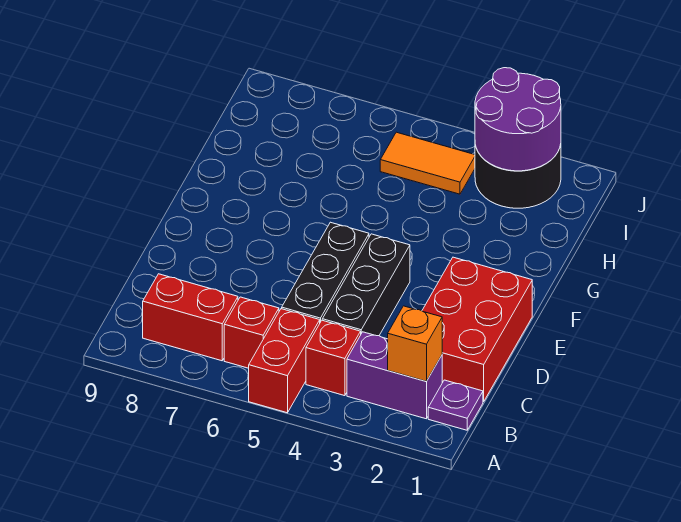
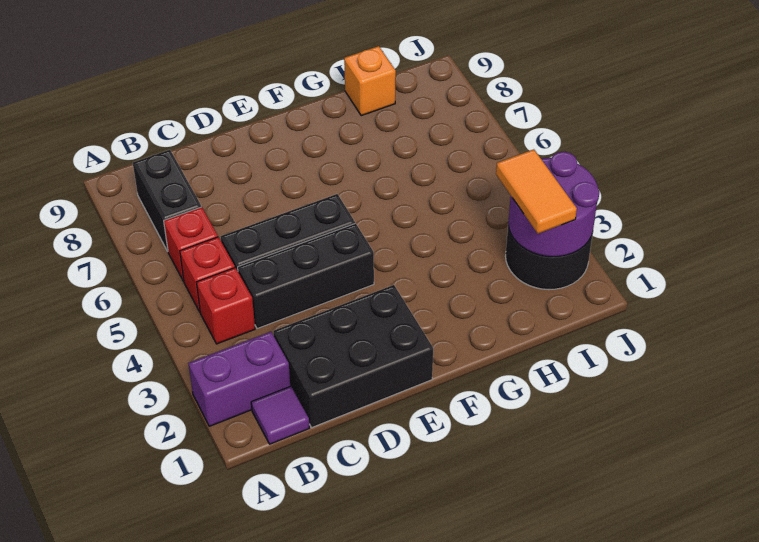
red brick A5:B5 level 1 -> red brick B5 level 1
purple plate B1 level 1 -> purple tile B1 level 1
purple brick B2:B3 level 1 -> purple brick A2:B2 level 1
orange brick B2 level 2 -> orange brick H9 level 1
red brick B7:B8 level 1 -> black brick B7:B8 level 1
red brick C1:E2 level 1 -> black brick C1:E2 level 1
orange tile I4:I5 level 1 -> orange tile I2:I3 level 3

